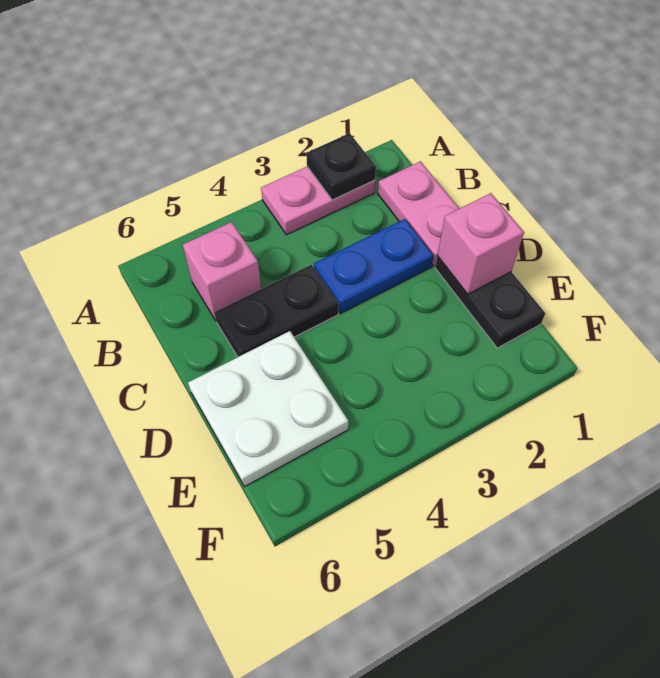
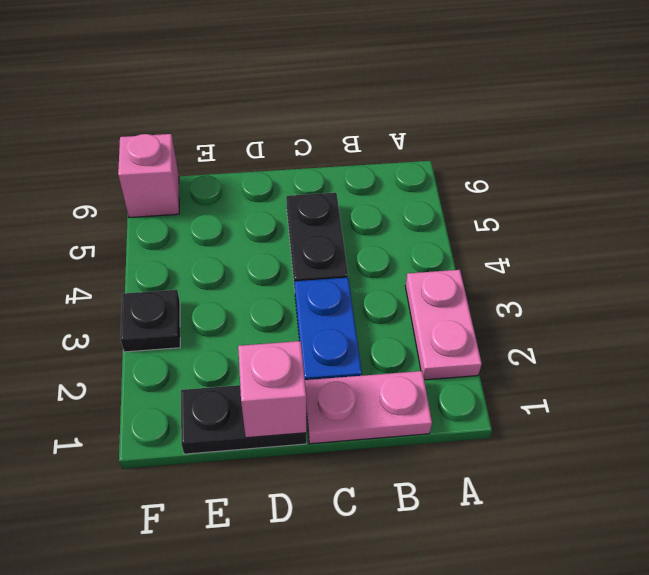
black plate A2 level 2 -> black plate F3 level 1
pink brick B5 level 1 -> pink brick F6 level 1
white plate D5:E6 level 1 -> none

